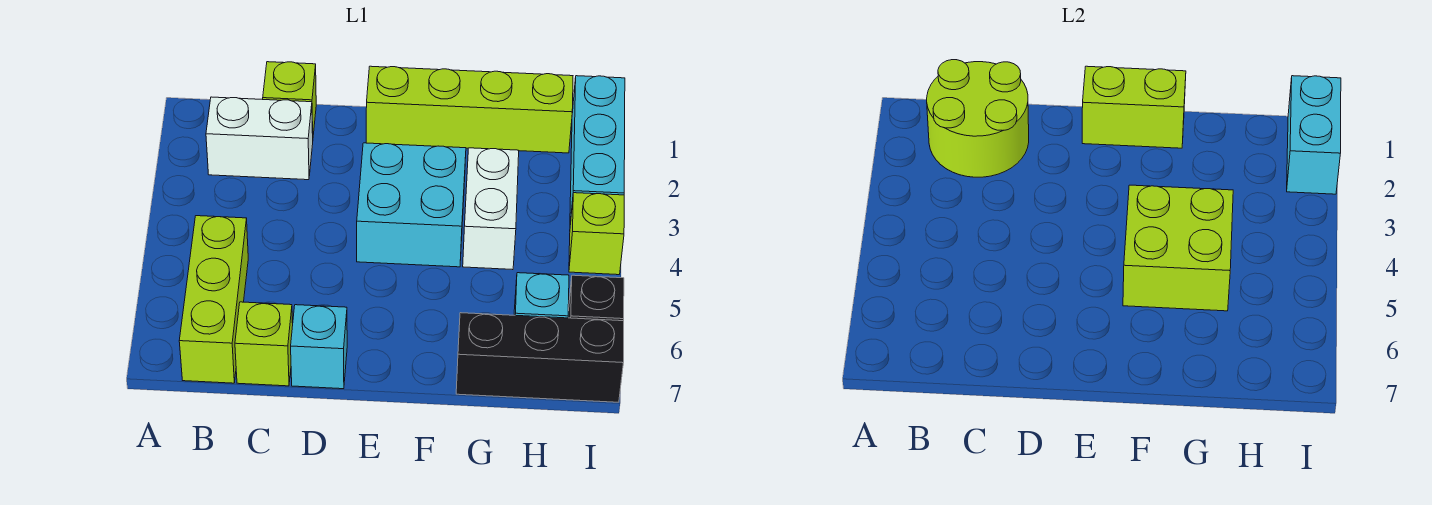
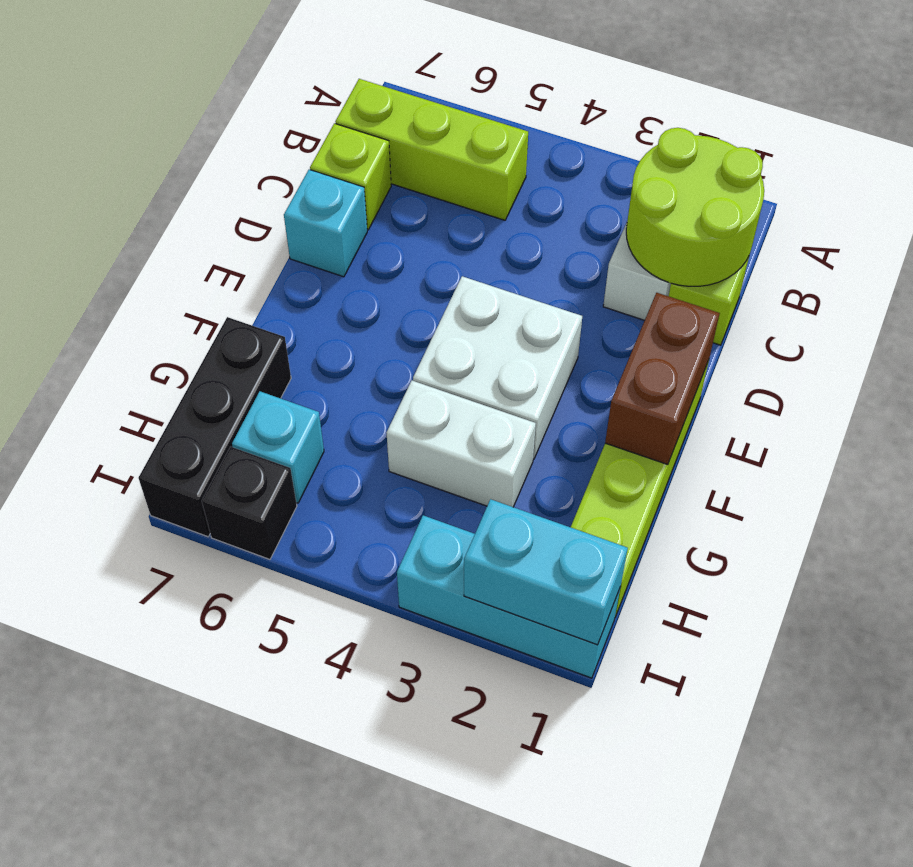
lime brick E1:F1 level 2 -> brown brick E1:F1 level 2
cyan brick E3:F4 level 1 -> white brick E3:F4 level 1
lime brick F4:G5 level 2 -> none
lime brick I4 level 1 -> none

